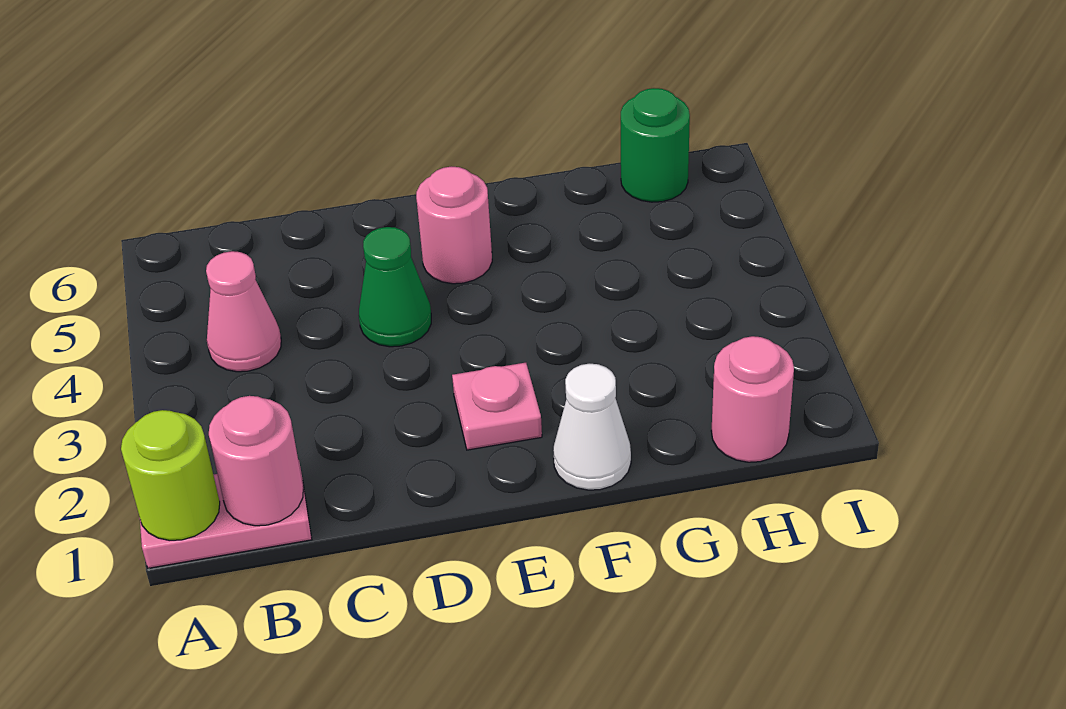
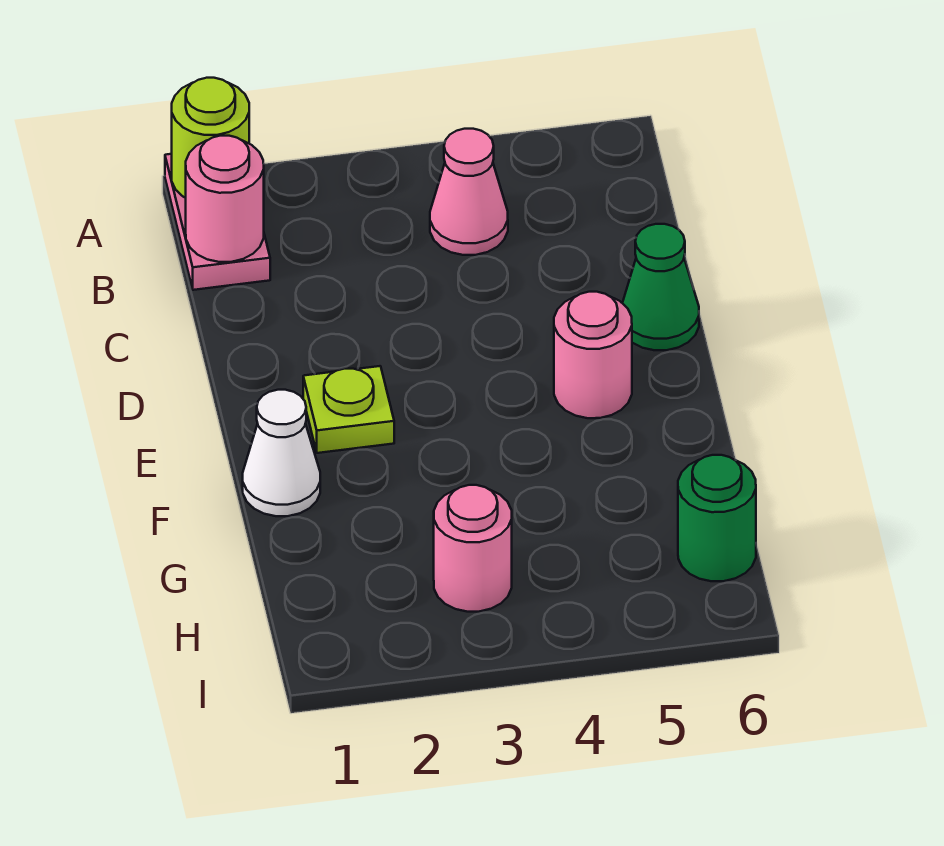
green cone D4 level 1 -> green cone D6 level 1
pink plate E2 level 1 -> lime plate E2 level 1
pink round brick H1 level 1 -> pink round brick H3 level 1

